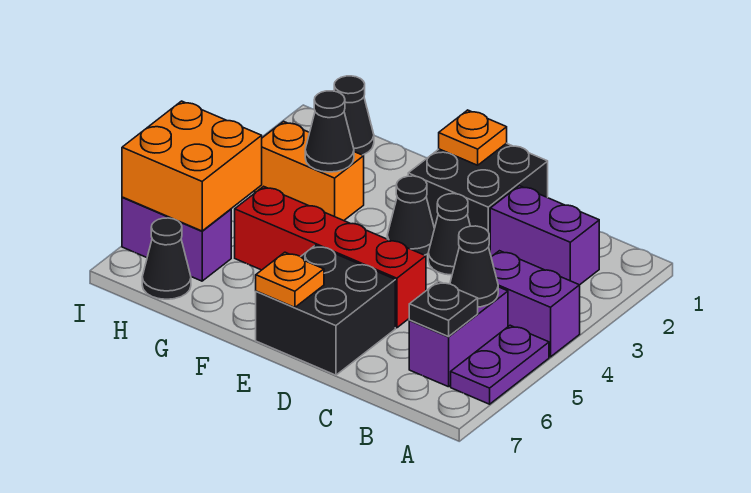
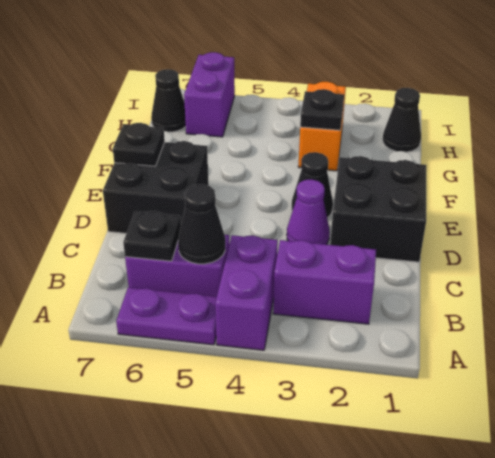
purple brick B2:C2 level 1 -> purple brick B2:B3 level 1
black cone D3 level 1 -> purple cone D3 level 1
red brick D5:G5 level 1 -> none
orange plate E1 level 2 -> none
orange plate E7 level 2 -> black plate E7 level 2
black cone G3 level 2 -> black plate G3 level 2
orange brick H5:I6 level 2 -> none

